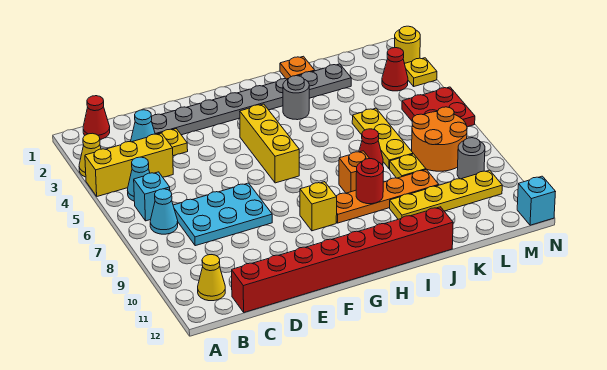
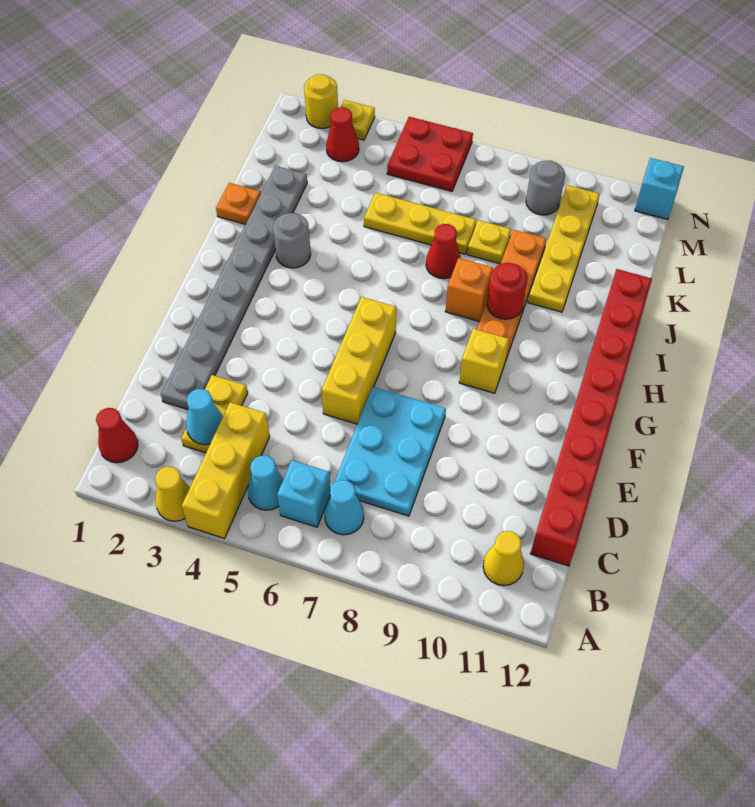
yellow brick G4:G6 level 1 -> yellow brick E6:G6 level 1
orange round brick L7:M8 level 1 -> none

